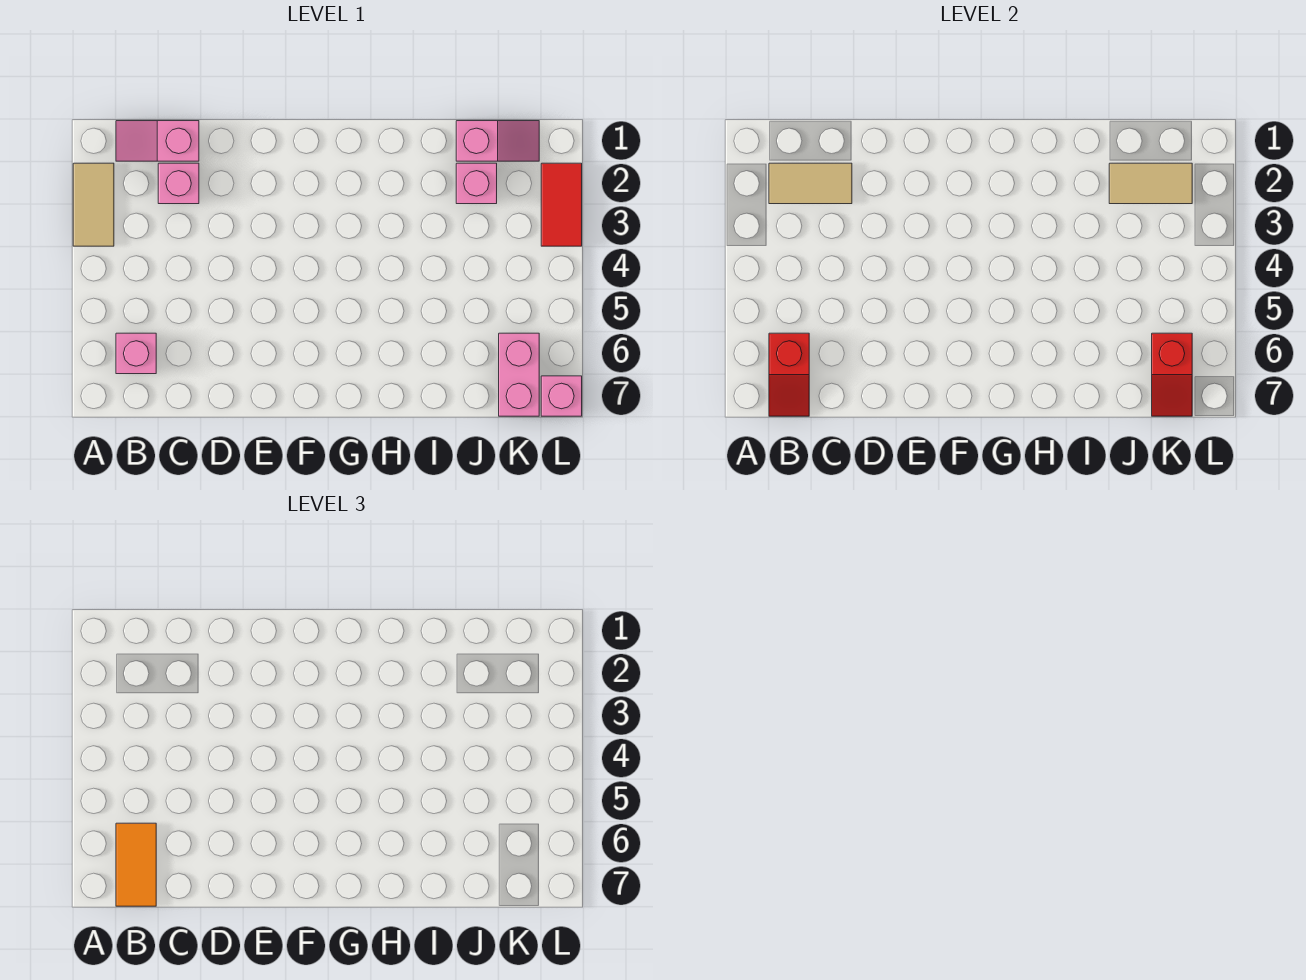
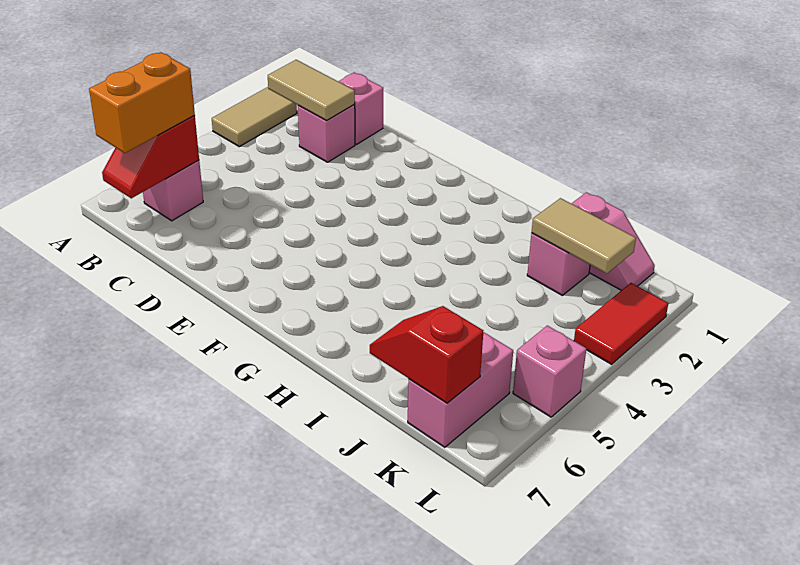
orange tile B6:B7 level 3 -> orange brick B6:B7 level 3
red slope K6:K7 level 2 top 6 -> red slope J7:K7 level 2 top K
pink brick L7 level 1 -> pink brick L5 level 1

